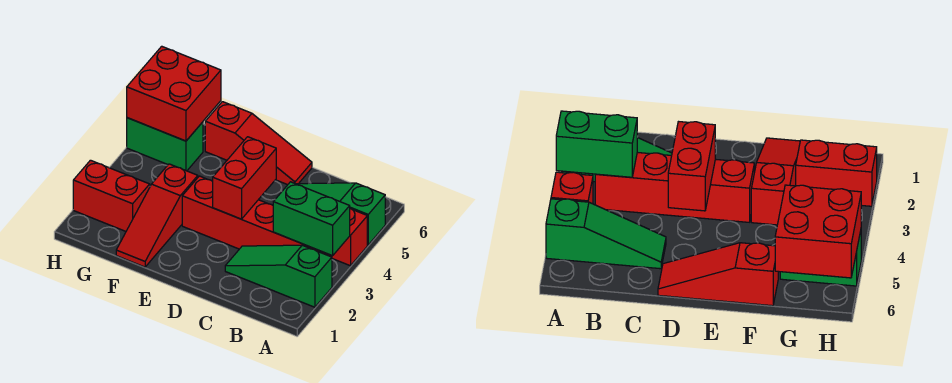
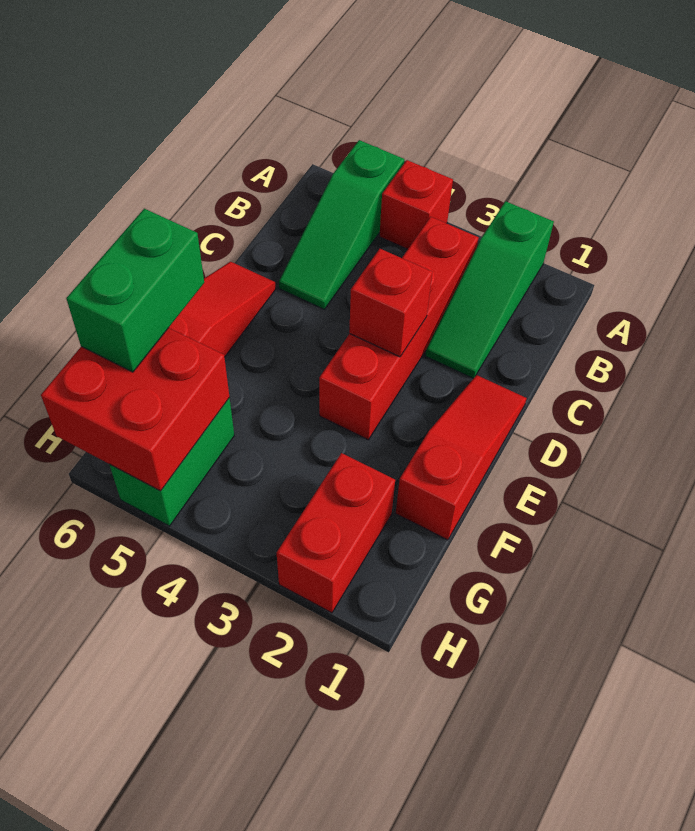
green brick A3:B3 level 2 -> green brick F6:G6 level 3
red brick D3:D4 level 2 -> red brick D3 level 2
red slope F1:F3 level 1 top 3 -> red slope D1:F1 level 1 top F

